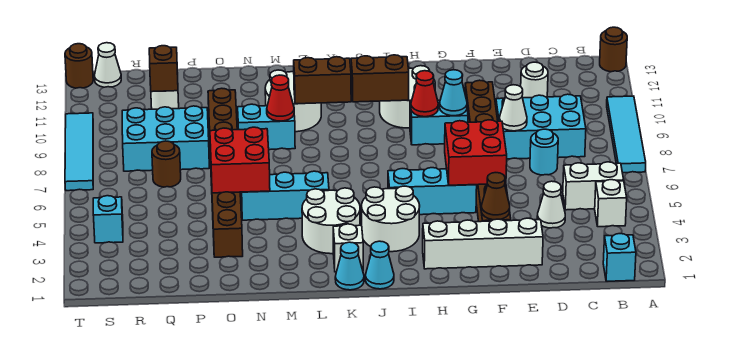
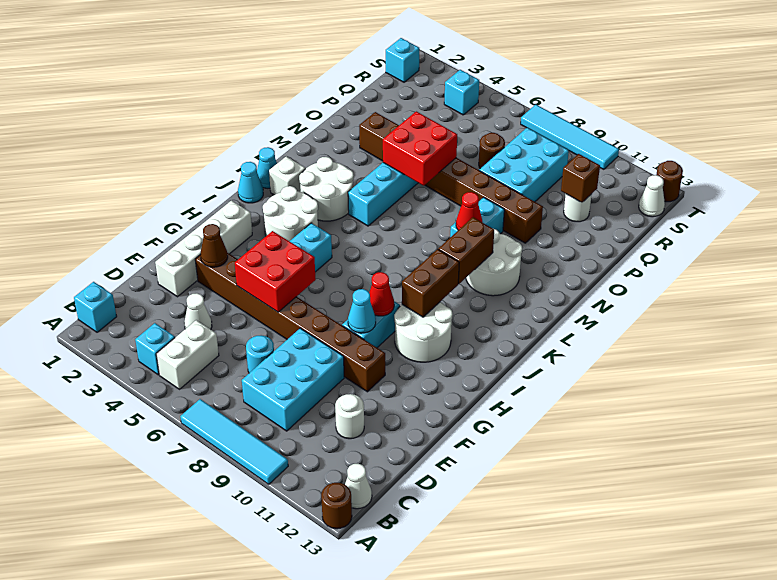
white brick B4 level 1 -> cyan brick B4 level 1
white cone E8 level 2 -> white cone B13 level 1
none -> cyan brick S1 level 1

